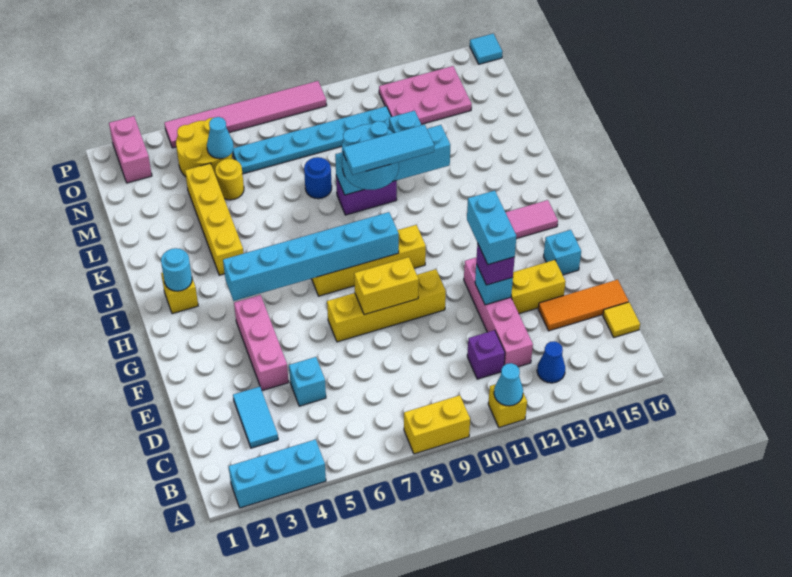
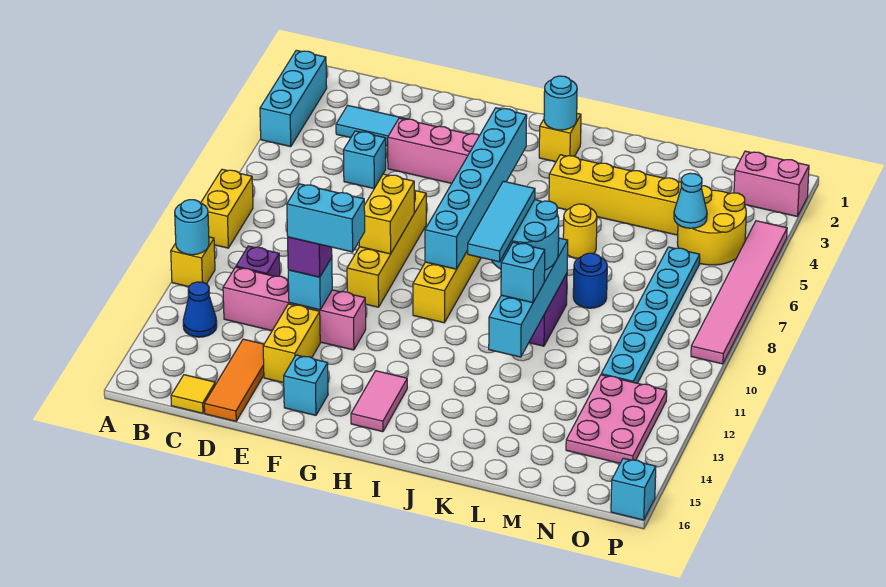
cyan cone A11 level 2 -> cyan round brick A11 level 2
yellow round brick M5 level 1 -> yellow round brick K6 level 1
cyan tile P16 level 1 -> cyan brick P16 level 1

